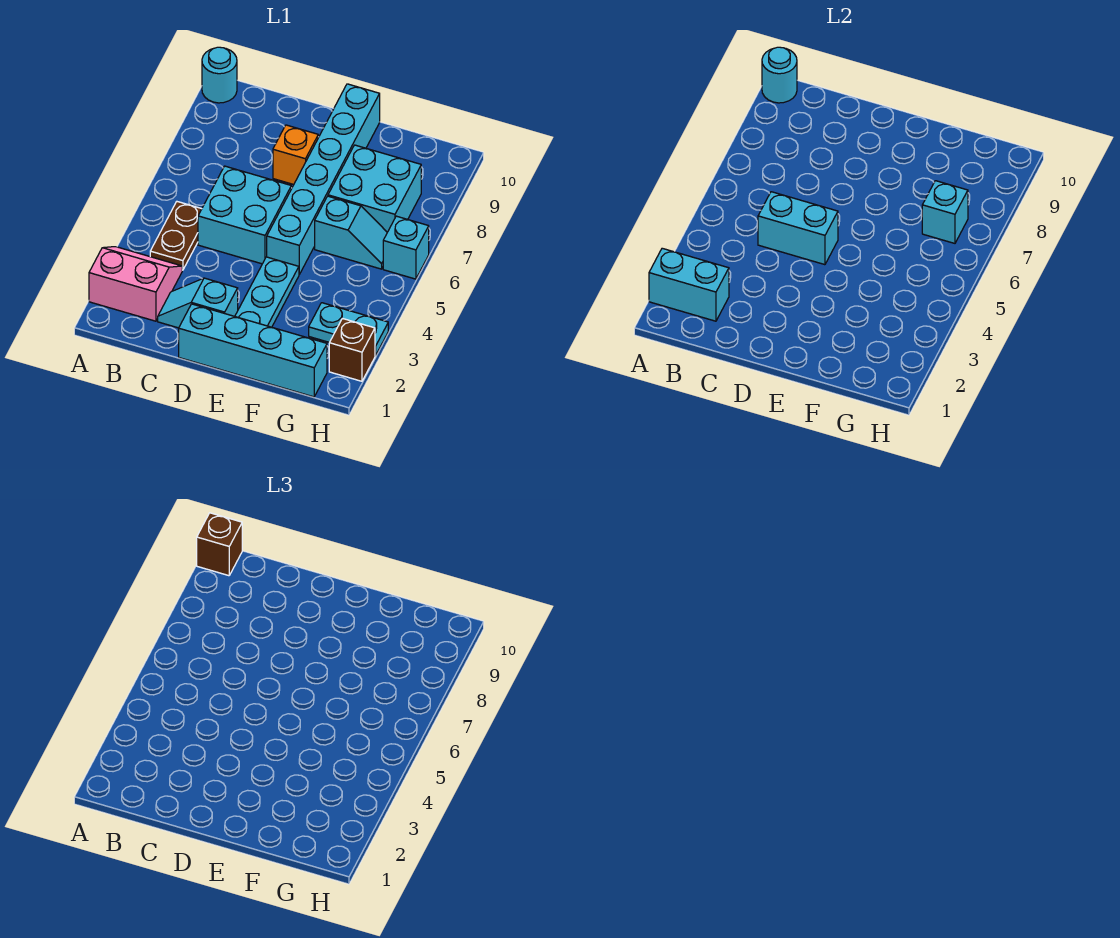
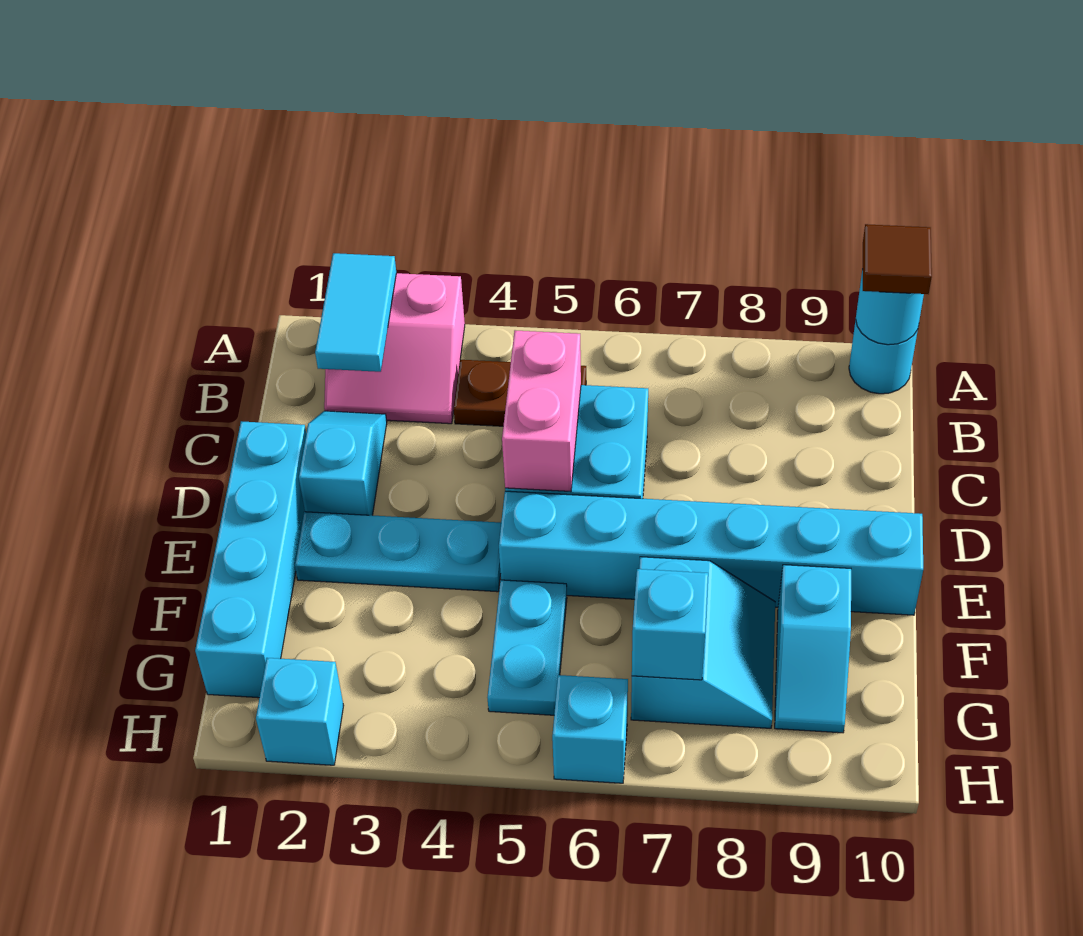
pink slope A2:B3 level 1 top 2 -> pink slope A2:B3 level 1 top A
cyan brick A2:B2 level 2 -> cyan tile A2:B2 level 2
brown brick A10 level 3 -> brown tile A10 level 3
cyan brick C5:D5 level 2 -> pink brick C5:D5 level 2
orange brick D8 level 1 -> none
cyan slope F6:G6 level 1 top F -> cyan slope F9:G9 level 1 top F
cyan brick F7:G8 level 1 -> cyan slope F7:G8 level 1 top 7
cyan plate G3:H3 level 1 -> cyan plate F5:G5 level 1
brown brick H2 level 1 -> cyan brick H2 level 1

